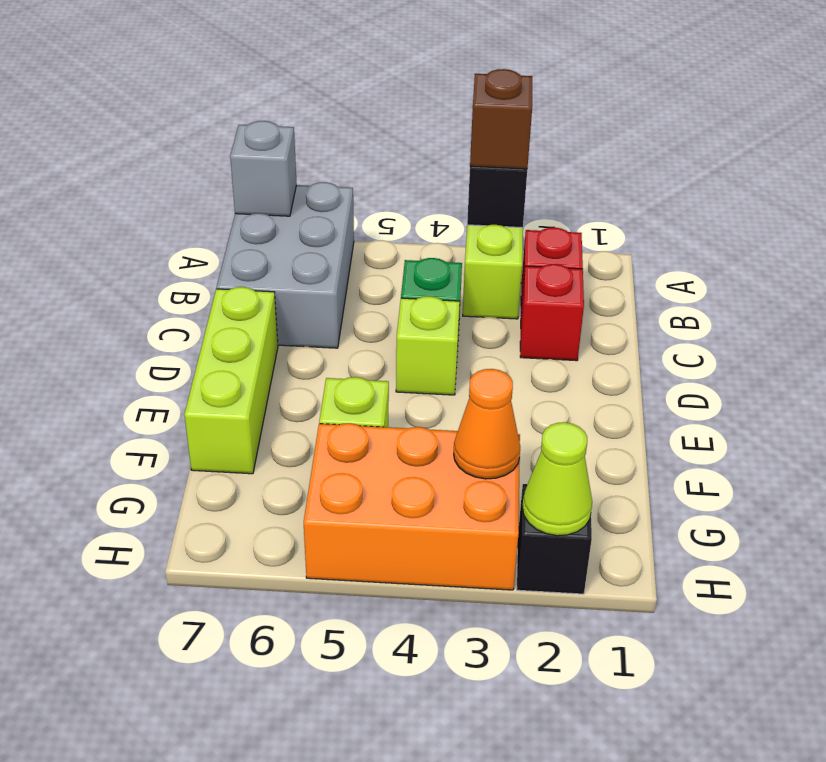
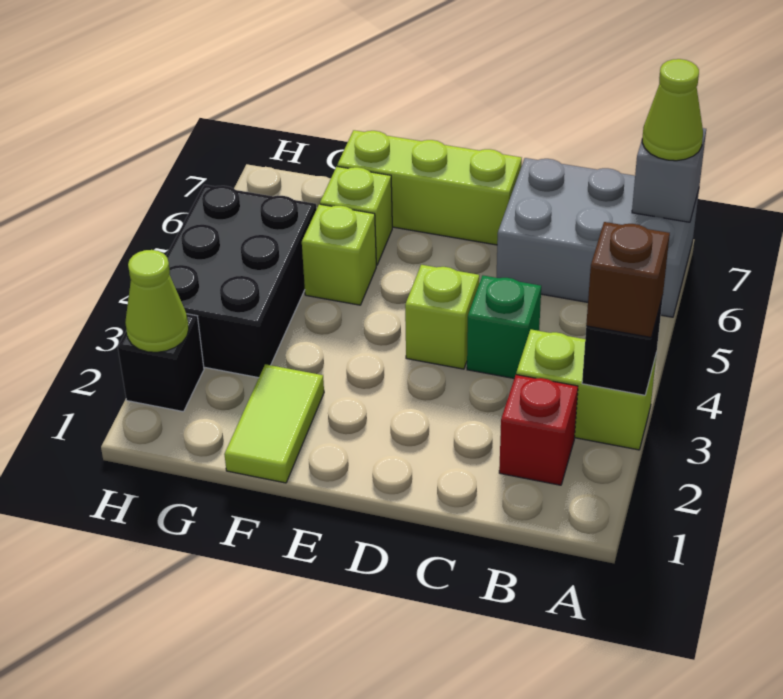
none -> lime cone A7 level 3
red brick C2 level 1 -> none
none -> lime tile F1:F2 level 1
none -> lime brick F6 level 1
orange brick G3:H5 level 1 -> black brick G3:H5 level 1
orange cone G3 level 2 -> none

